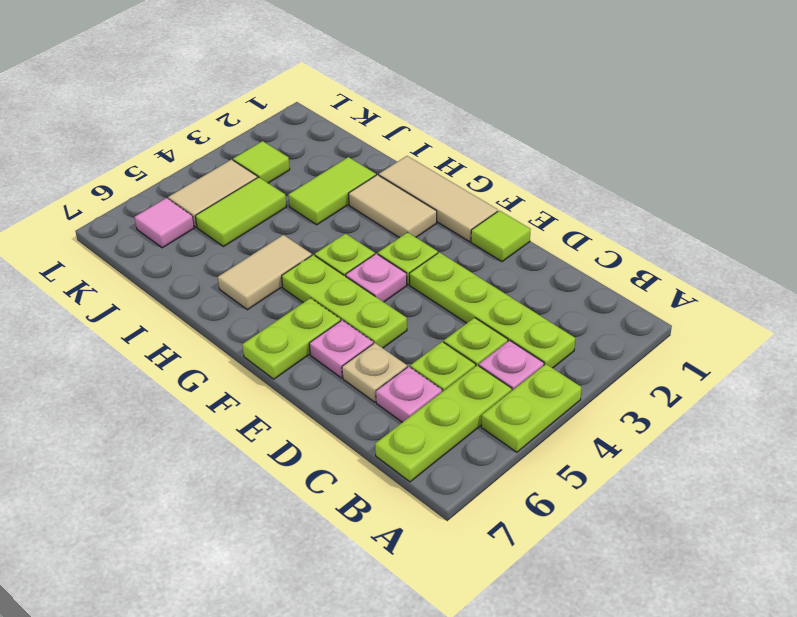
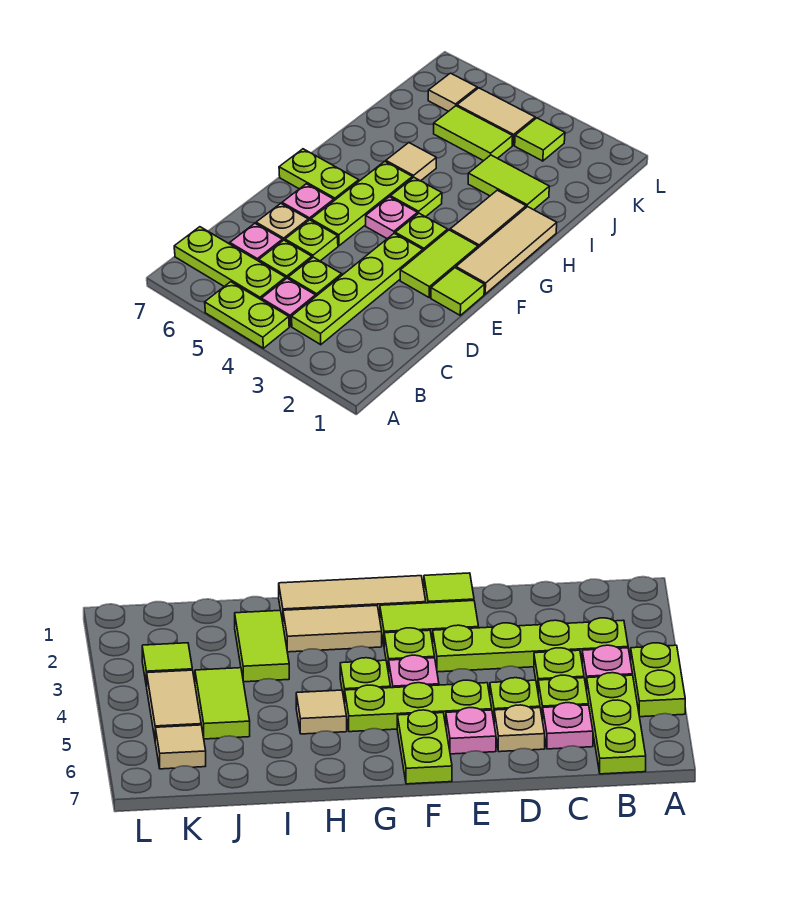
none -> lime plate D5 level 1
none -> lime tile E2:F2 level 1
tan tile H5:H6 level 1 -> tan tile H5 level 1
pink tile K6 level 1 -> tan tile K6 level 1

